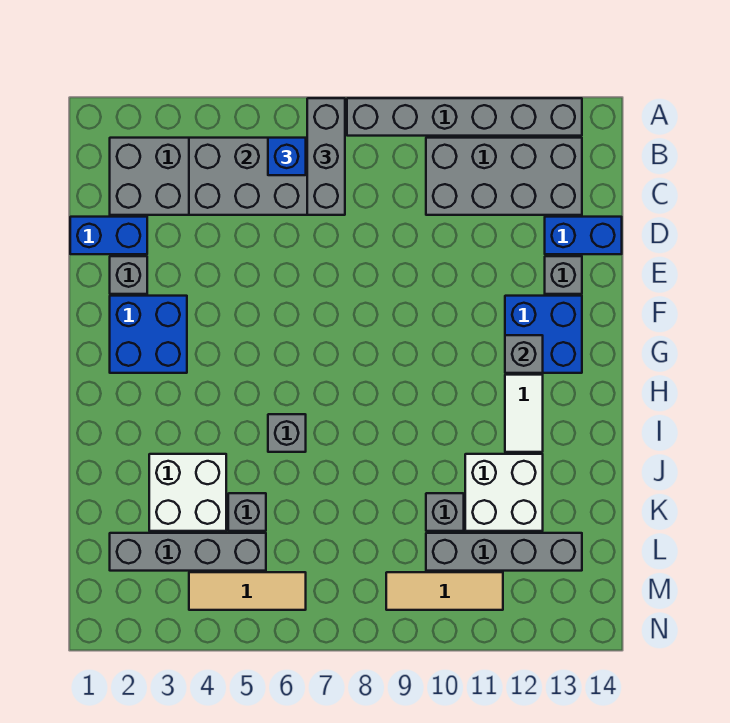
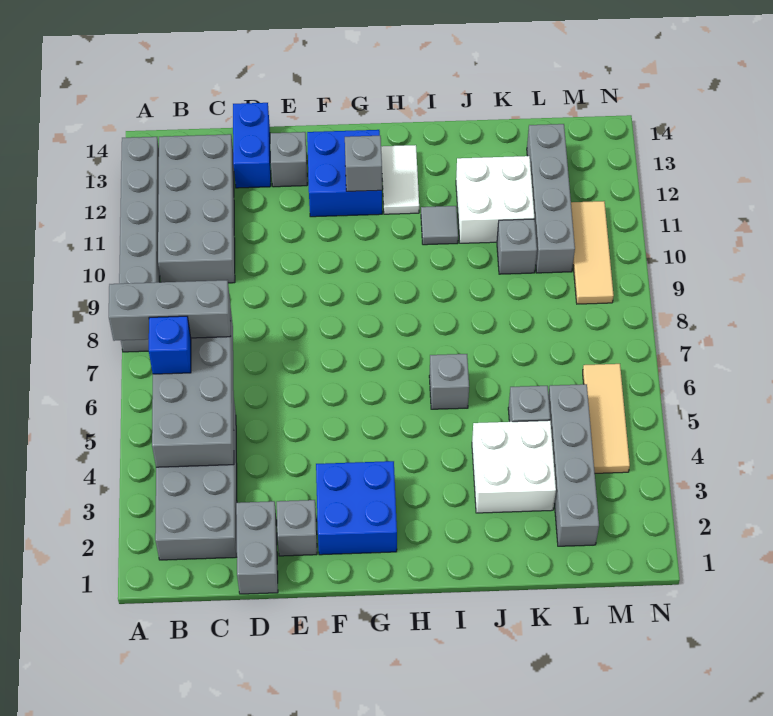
blue brick D1:D2 level 1 -> grey brick D1:D2 level 1
white tile H12:I12 level 1 -> white tile H12:H13 level 1
none -> grey tile I11 level 1

